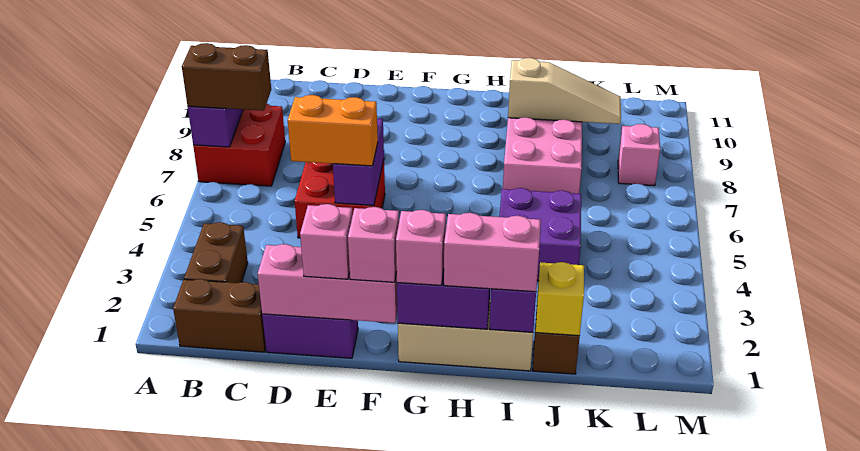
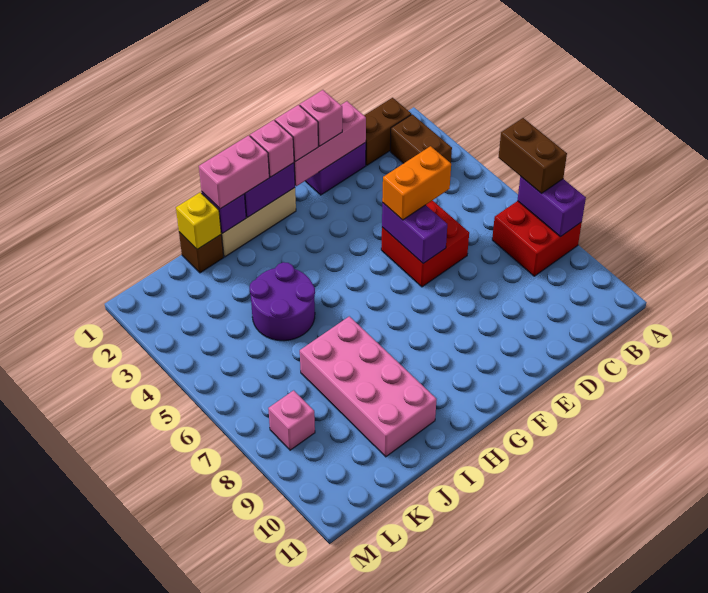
brown brick A7:B7 level 3 -> brown brick A6:A7 level 3
purple brick I4:J5 level 1 -> purple round brick I4:J5 level 1
tan slope I9:K9 level 2 top I -> none

